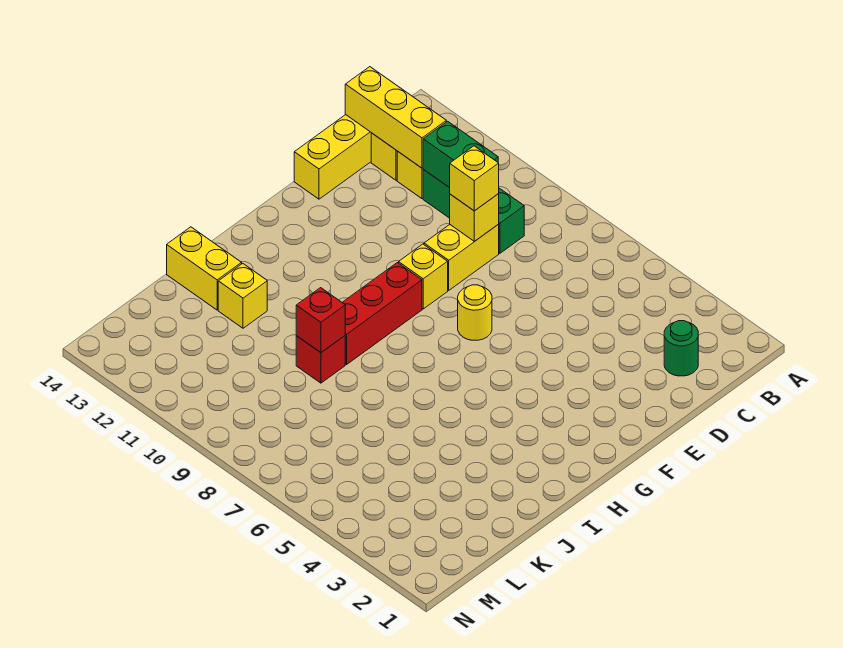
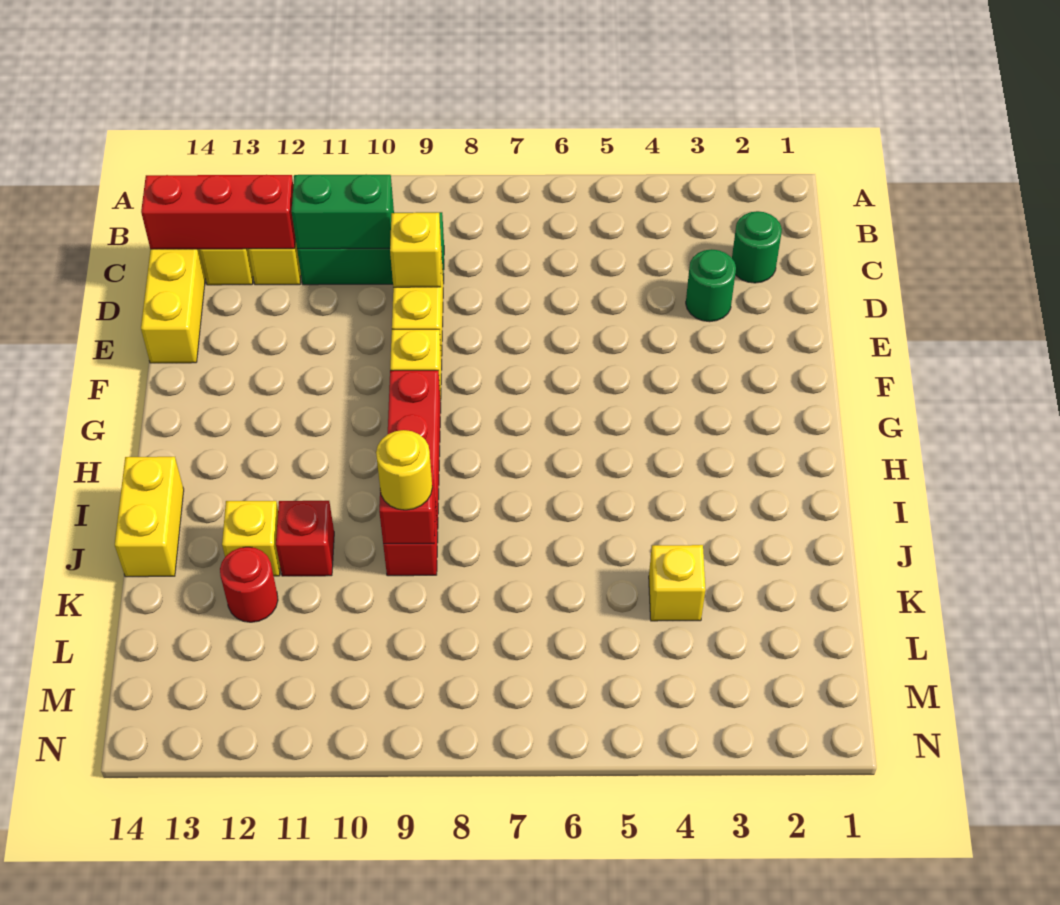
yellow brick C12:C14 level 2 -> red brick C12:C14 level 2
none -> green round brick D3 level 1
yellow brick D9 level 3 -> yellow brick K4 level 1
yellow round brick F7 level 1 -> yellow round brick J9 level 3
none -> red brick J11 level 1
yellow brick J13:J14 level 1 -> yellow brick I14:J14 level 1
none -> red round brick K12 level 1

